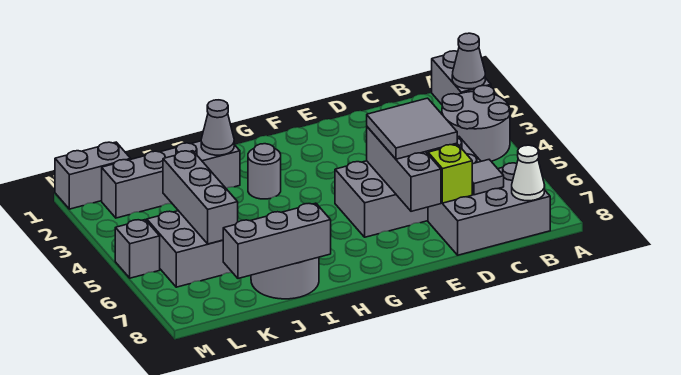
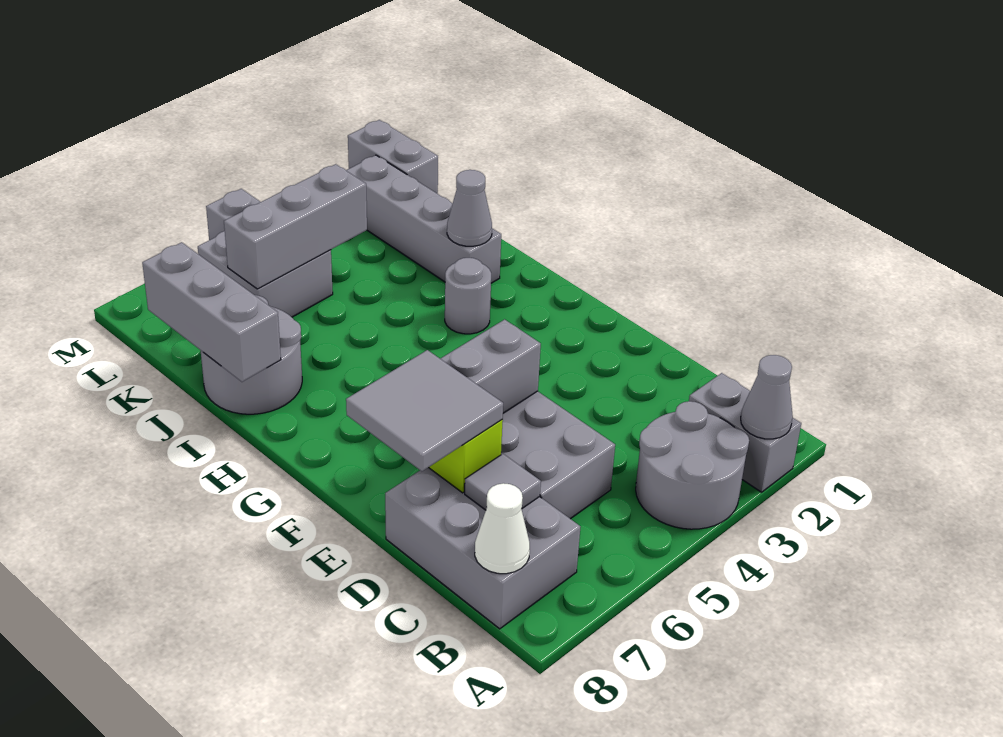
grey brick A1:A2 level 1 -> grey brick A2:B2 level 1
grey tile D5:E6 level 3 -> grey tile D7:E8 level 3

